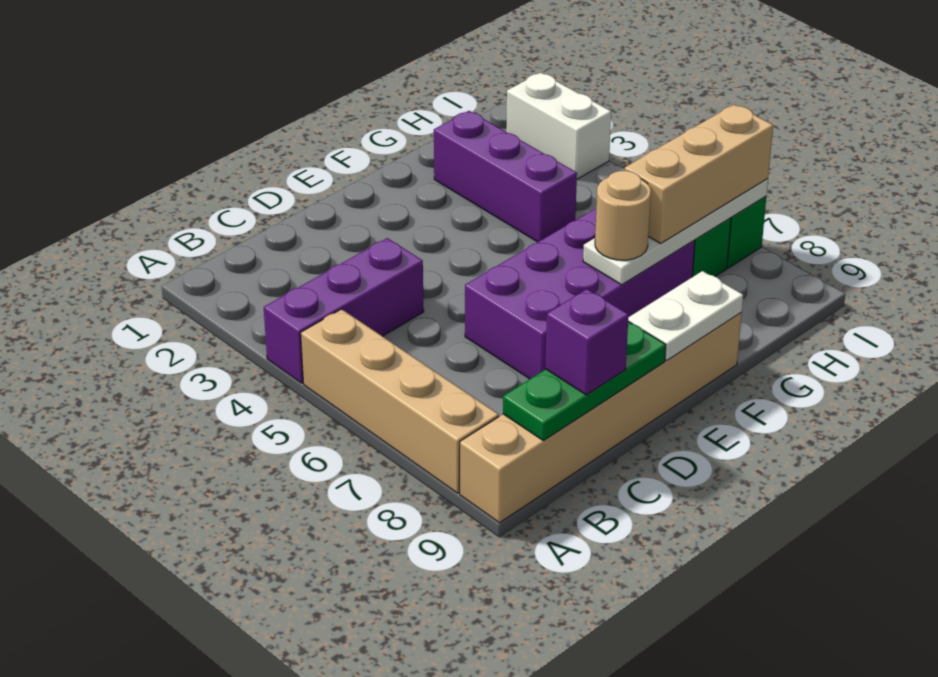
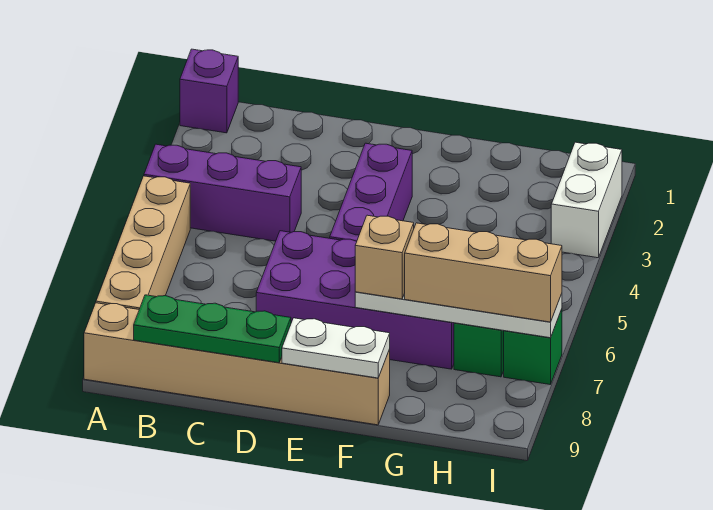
purple brick C9 level 3 -> purple brick A1 level 1
tan round brick F7 level 3 -> tan brick F7 level 3
purple brick G2:G4 level 1 -> purple brick E3:E5 level 1

